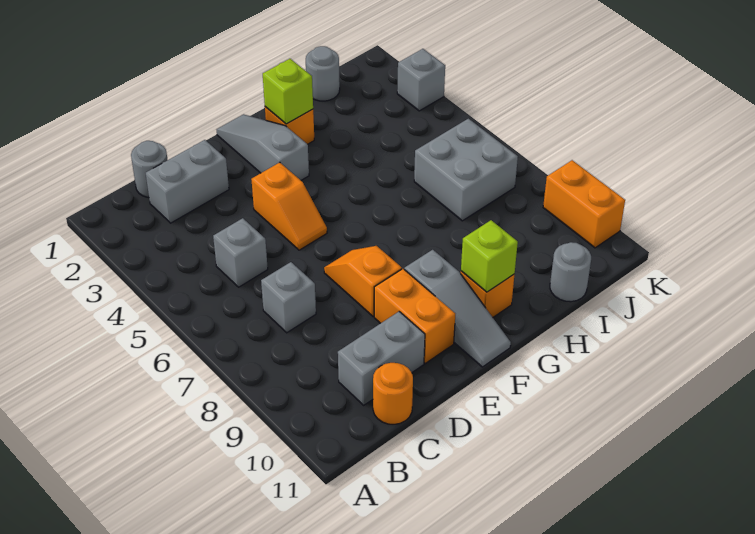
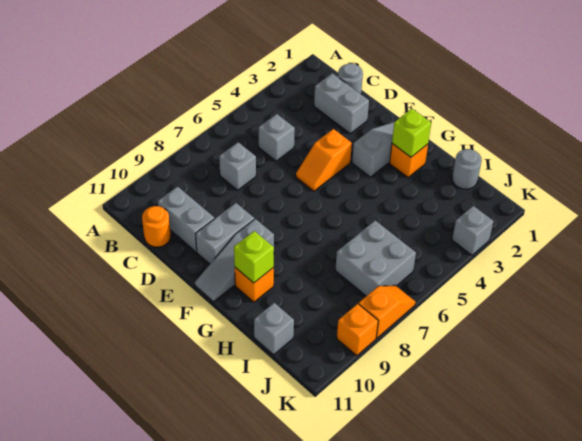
orange slope E7:E8 level 1 top 8 -> orange slope K7:K8 level 1 top 8
orange brick E9:E10 level 1 -> grey brick E9:E10 level 1
grey round brick I11 level 1 -> grey brick I11 level 1
orange brick K9:K10 level 1 -> orange brick K9 level 1

